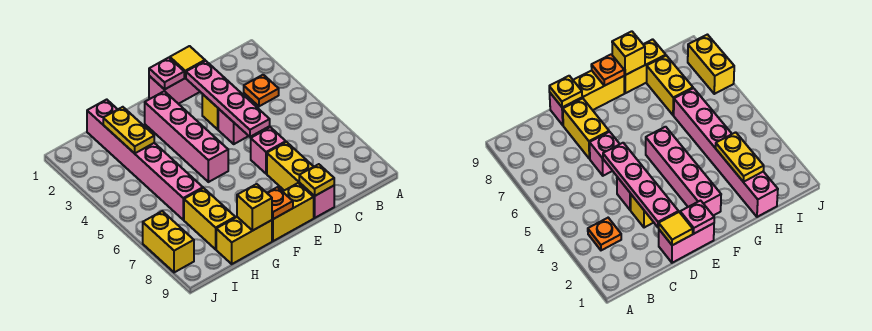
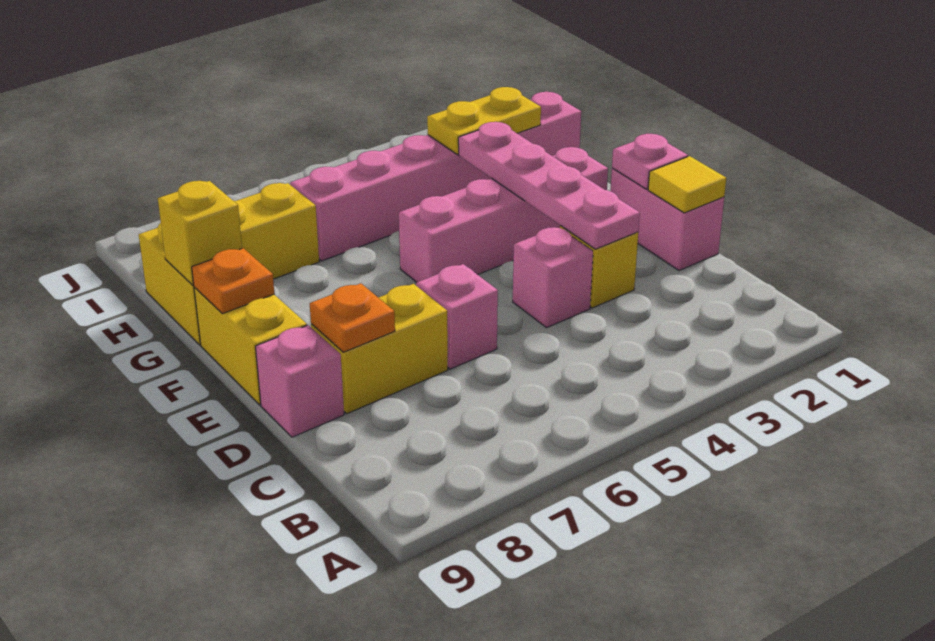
orange plate B3 level 1 -> orange plate D8 level 2
pink plate D2:D5 level 2 -> pink plate D3:G3 level 2
yellow plate D9 level 2 -> none
yellow brick J7:J8 level 1 -> none

